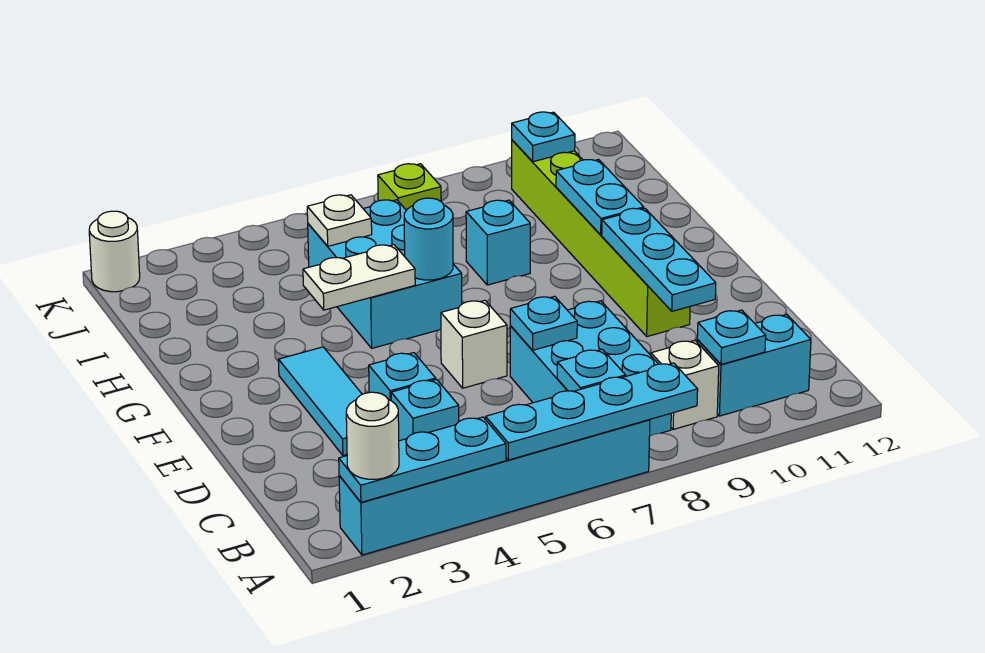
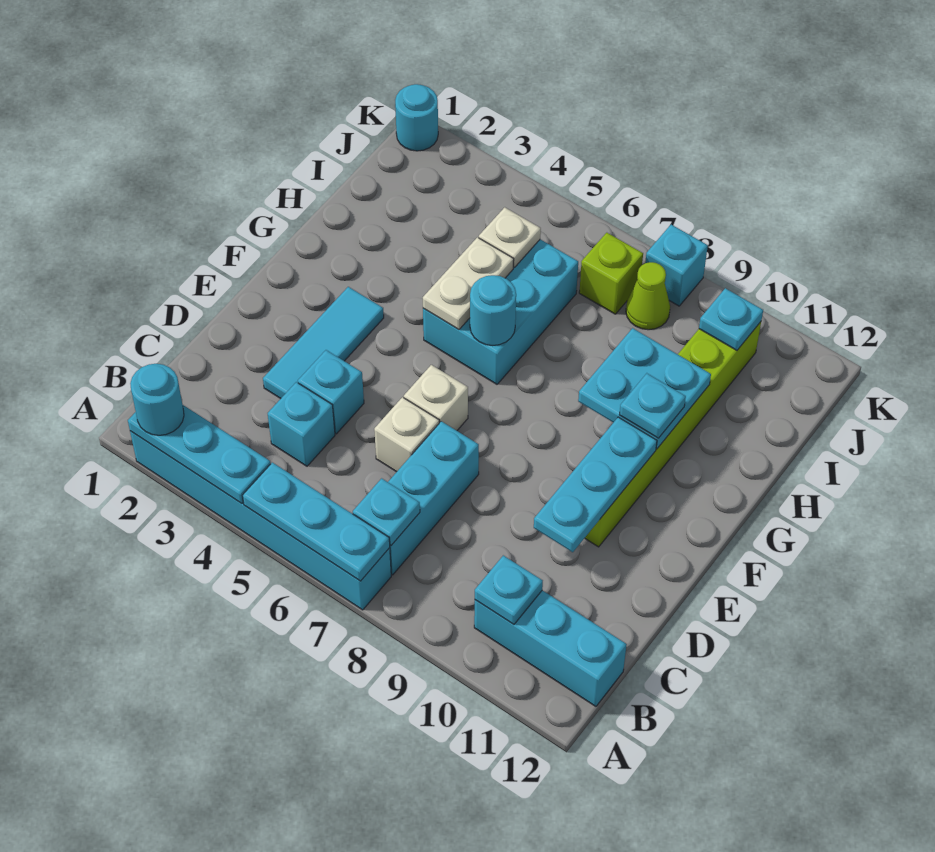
white round brick A2 level 3 -> cyan round brick A2 level 3
cyan plate A5:A8 level 2 -> cyan plate A5:A7 level 2
cyan brick B7:D8 level 1 -> cyan brick B7:D7 level 1
white brick B9 level 1 -> white brick D6 level 1
cyan brick B10:B11 level 1 -> cyan brick B10:B12 level 1
cyan plate D7 level 2 -> cyan plate G10 level 3
white plate G4:G5 level 2 -> white plate G5:H5 level 2
cyan plate G10:H10 level 2 -> cyan plate G9:H10 level 2
cyan brick H8 level 1 -> cyan brick K8 level 1
none -> lime cone J8 level 1
white round brick K1 level 1 -> cyan round brick K1 level 1

